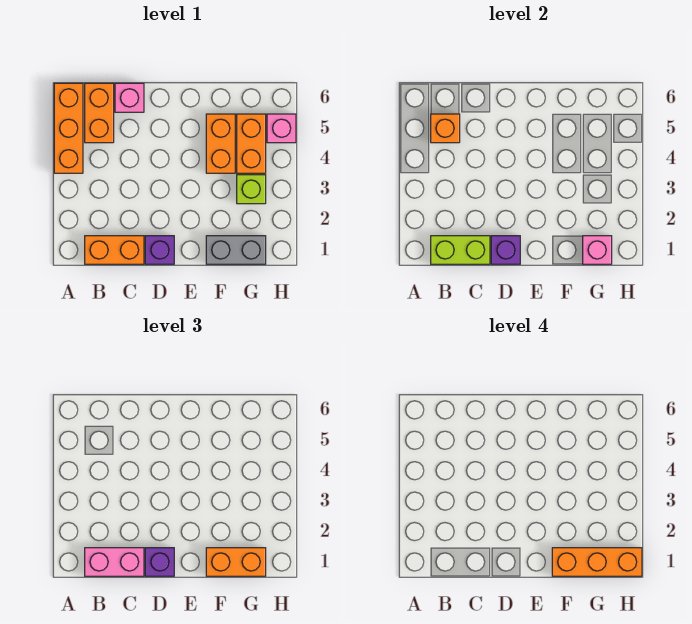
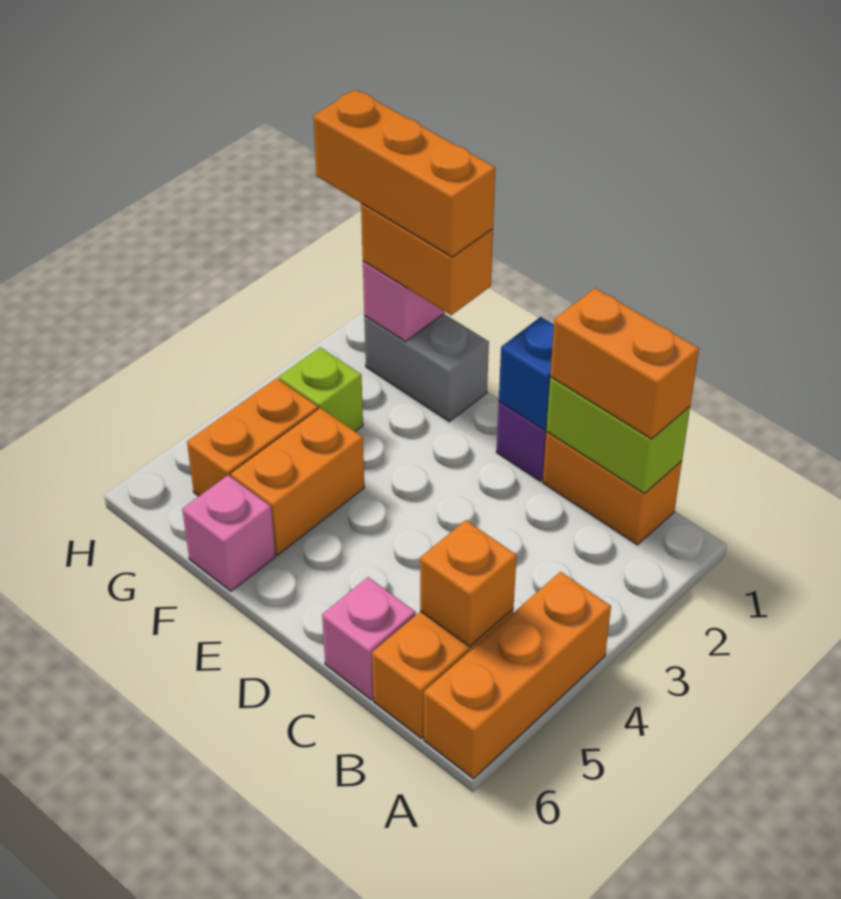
pink brick B1:C1 level 3 -> orange brick B1:C1 level 3
purple brick D1 level 2 -> blue brick D1 level 2
purple brick D1 level 3 -> none
pink brick H5 level 1 -> pink brick F6 level 1

